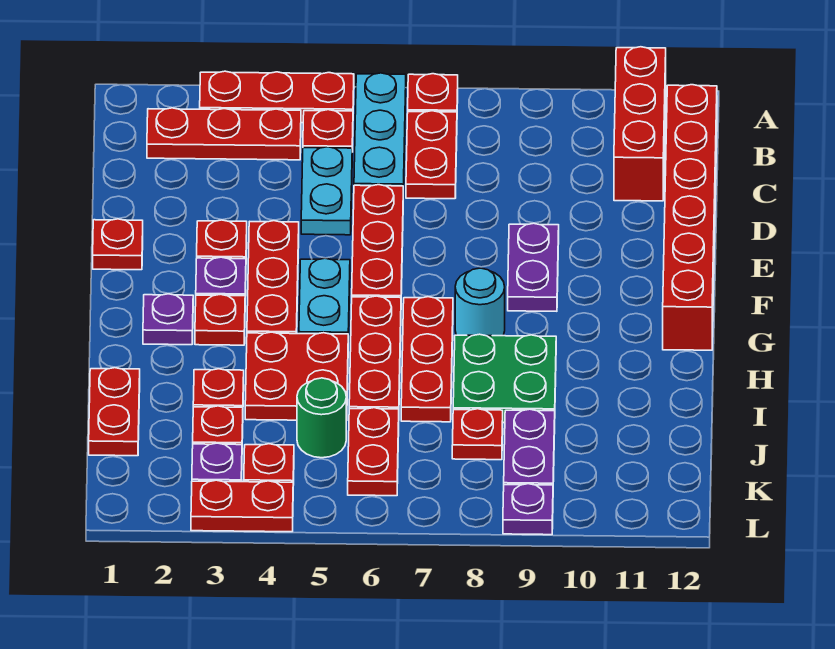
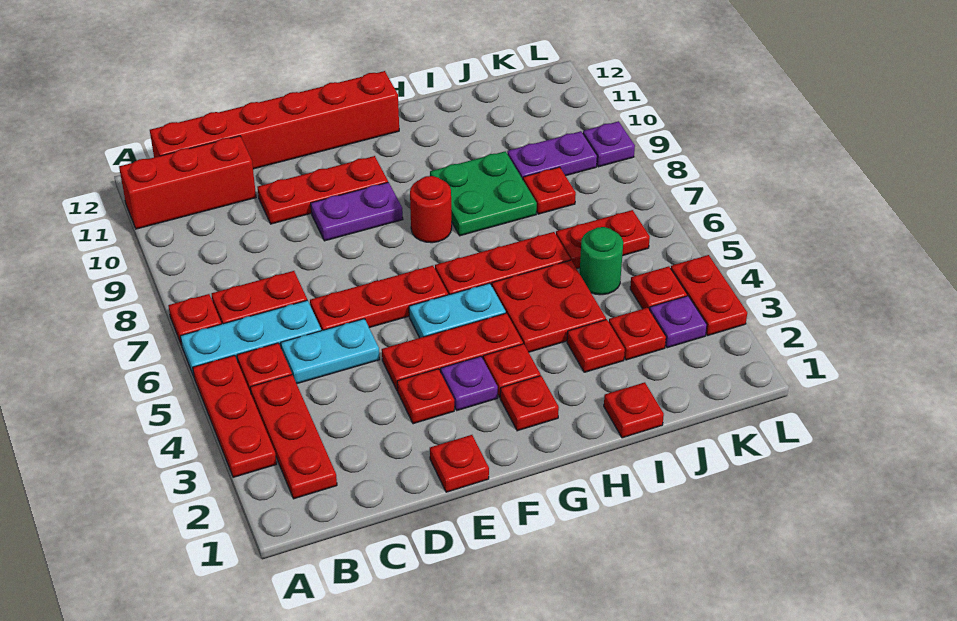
purple plate G2 level 1 -> red plate G2 level 1
red plate G7:I7 level 1 -> red plate D10:F10 level 1
cyan round brick G8 level 1 -> red round brick G8 level 1
red plate I1:J1 level 1 -> red plate I1 level 1

